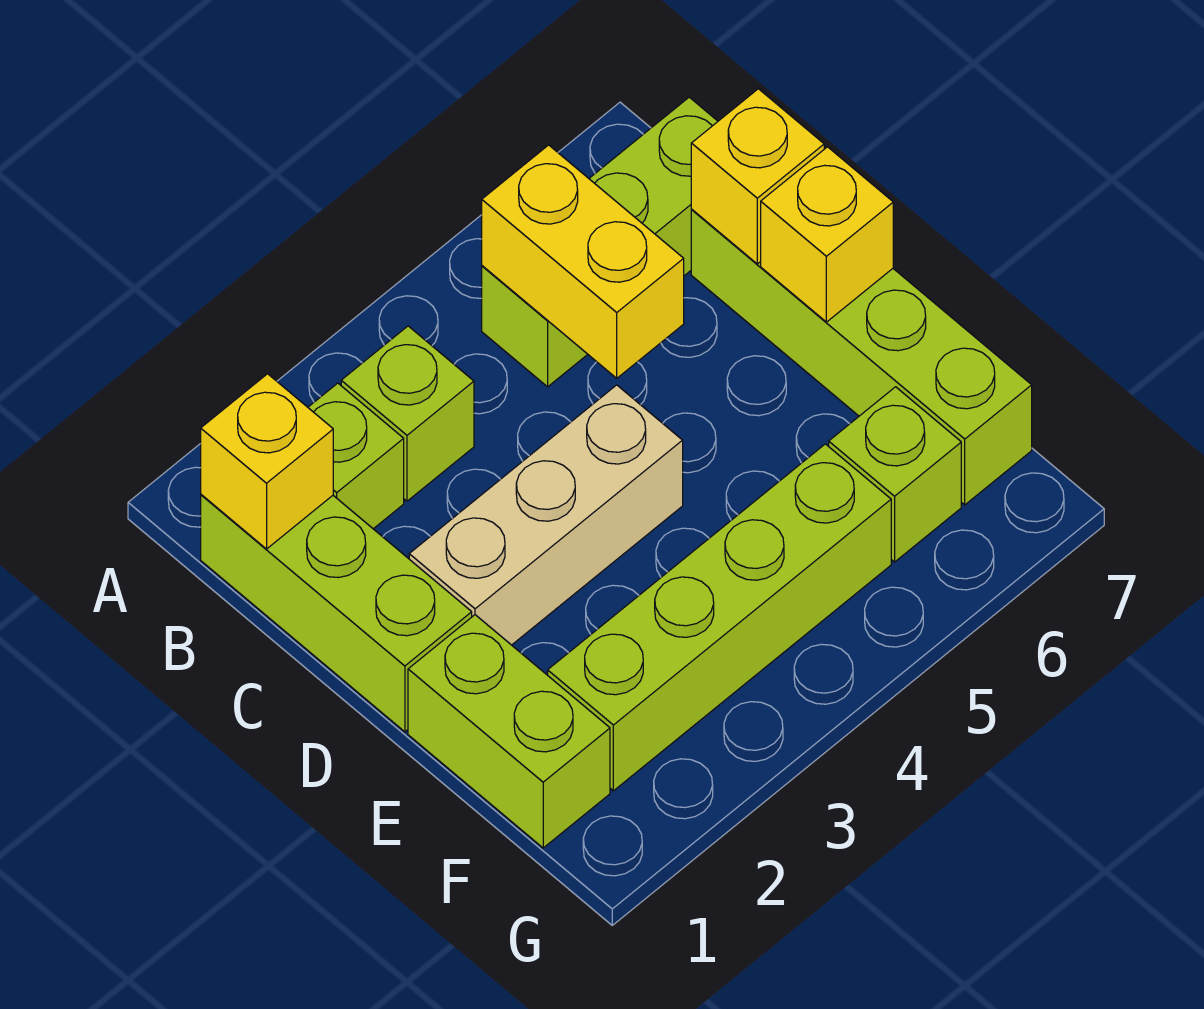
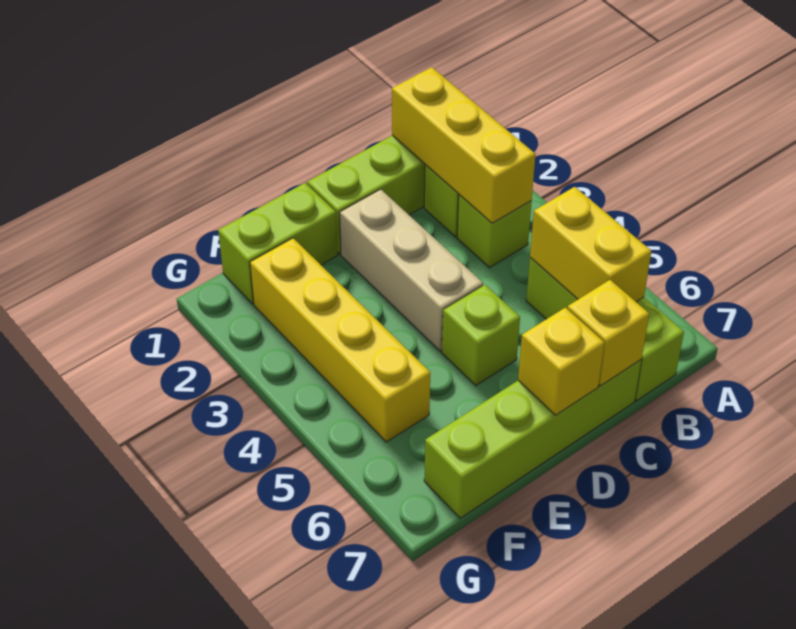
yellow brick B1 level 2 -> yellow brick B1:B3 level 2
yellow brick B5:C5 level 2 -> yellow brick B5:B6 level 2
lime brick F2:F5 level 1 -> yellow brick F2:F5 level 1
lime brick F6 level 1 -> lime brick D5 level 1

